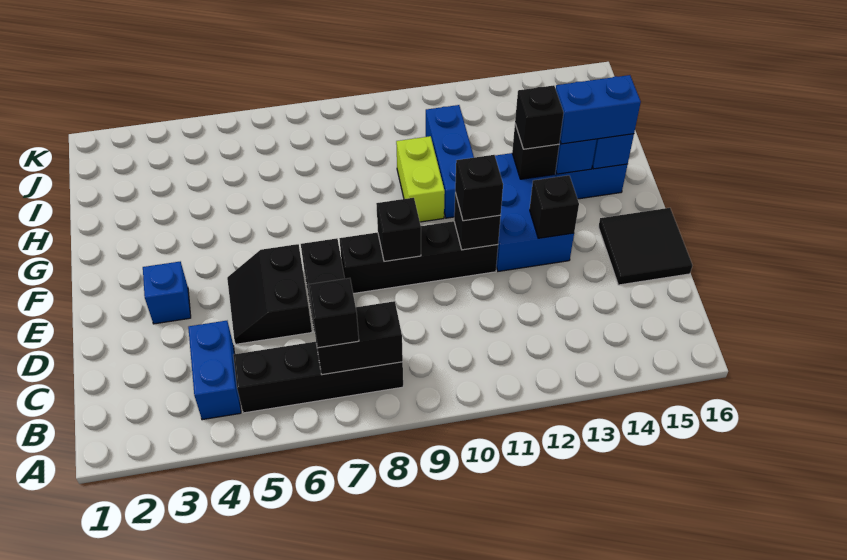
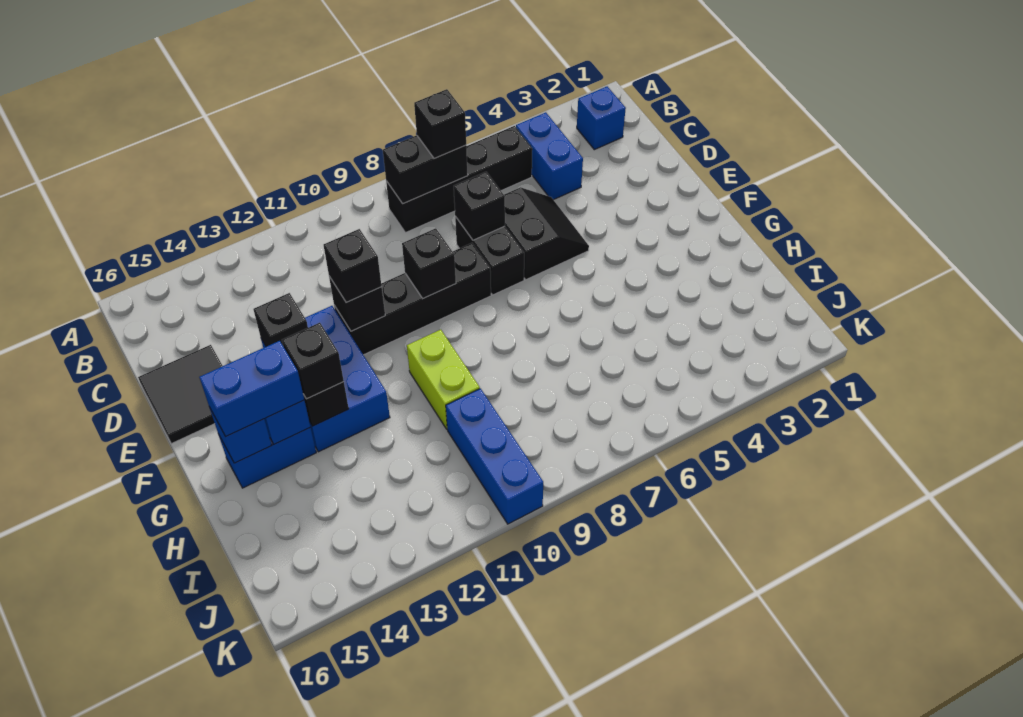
none -> black brick D7 level 2
blue brick E3 level 1 -> blue brick B2 level 1
blue brick G11:I11 level 1 -> blue brick I10:K10 level 1

